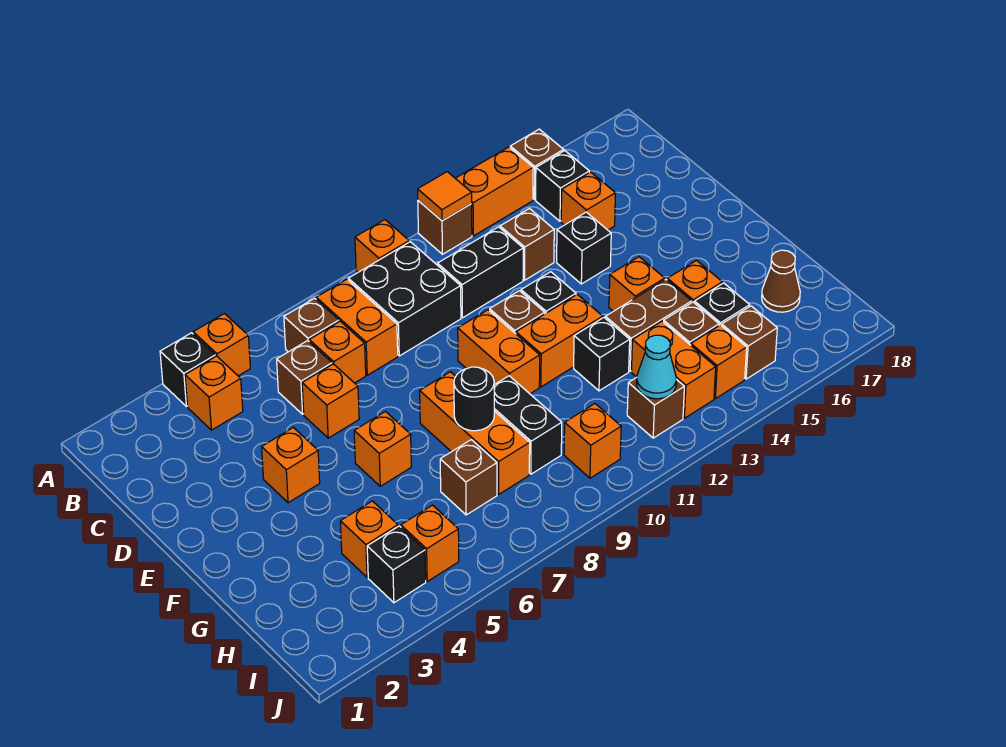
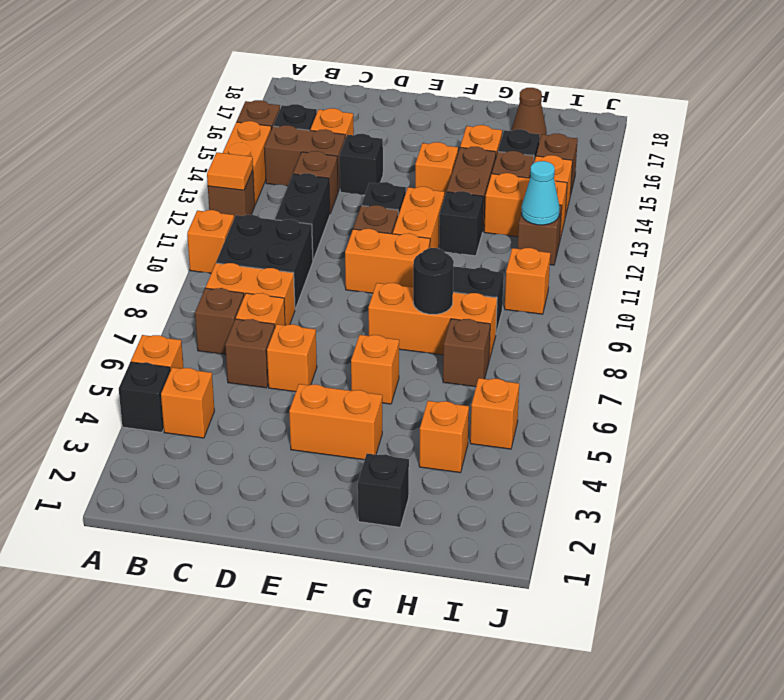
none -> brown brick B14:C14 level 1
orange brick E4 level 1 -> orange brick E4:F4 level 1
black brick I4 level 1 -> black brick G2 level 1

